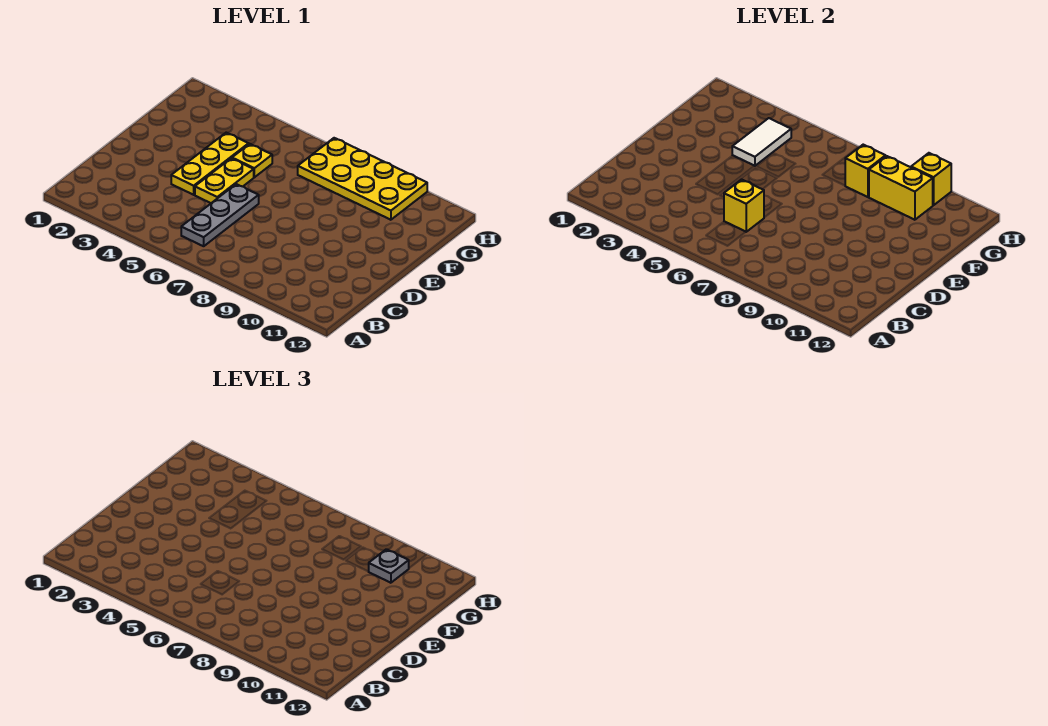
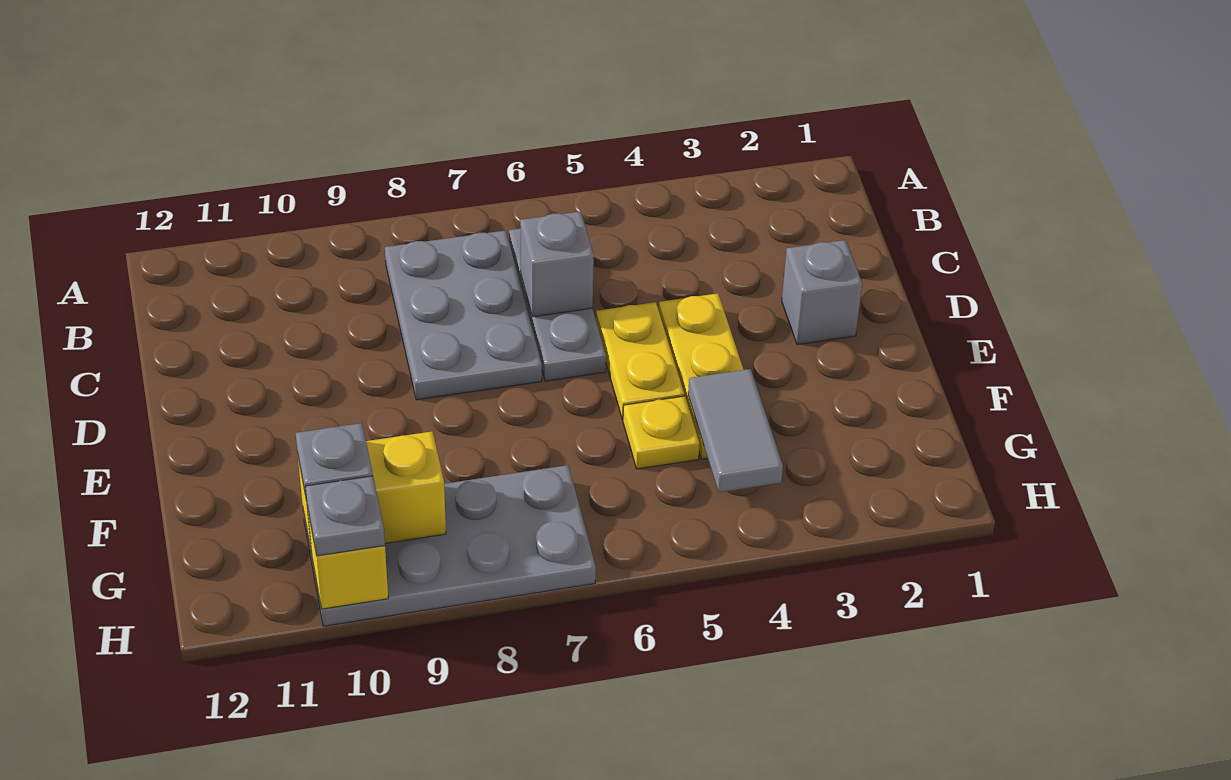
none -> grey plate B7:D8 level 1
yellow brick C6 level 2 -> grey brick C6 level 2
none -> grey brick D2 level 1
white tile F4:G4 level 2 -> grey tile F4:G4 level 2
yellow plate G7:H10 level 1 -> grey plate G7:H10 level 1
yellow brick G8 level 2 -> none
none -> grey plate H10 level 3

